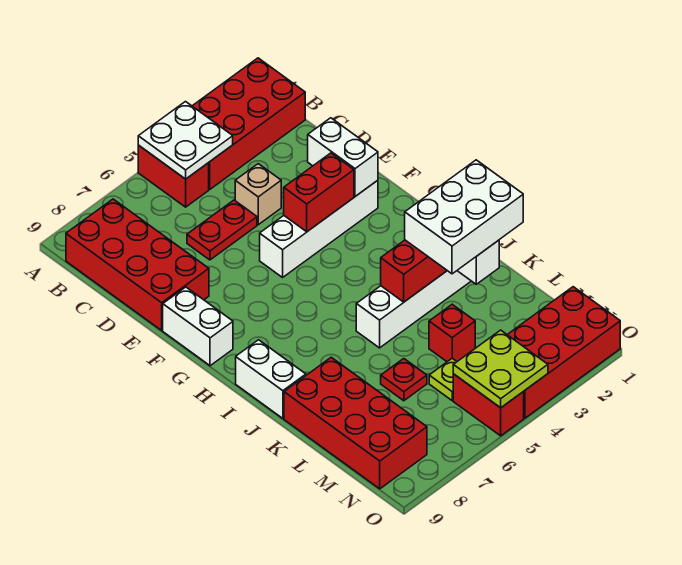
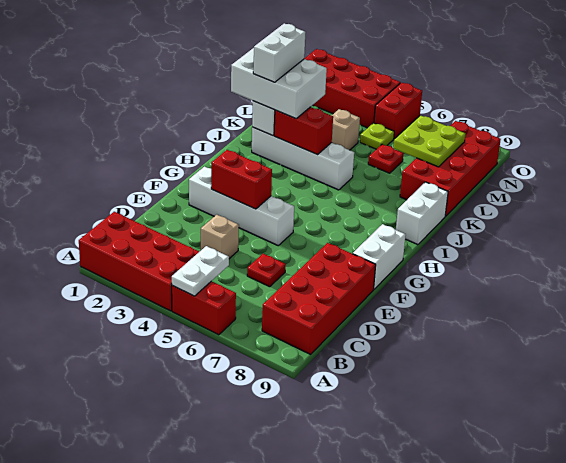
white plate A4:B5 level 2 -> white plate A5:B5 level 2
red brick A5:B5 level 1 -> red brick A5:A6 level 1
red plate D5:D6 level 1 -> red plate D6 level 1
white brick E2:F2 level 2 -> white brick J2:K2 level 4
red brick L4 level 1 -> tan brick L4 level 1
lime plate N4:O5 level 2 -> lime plate L7:M8 level 2

